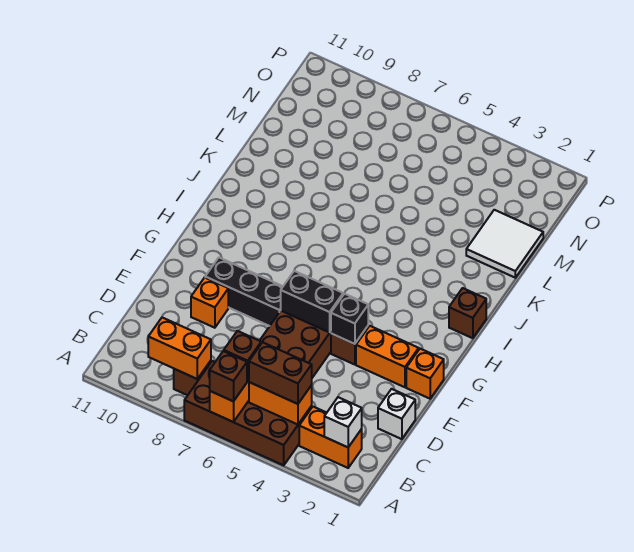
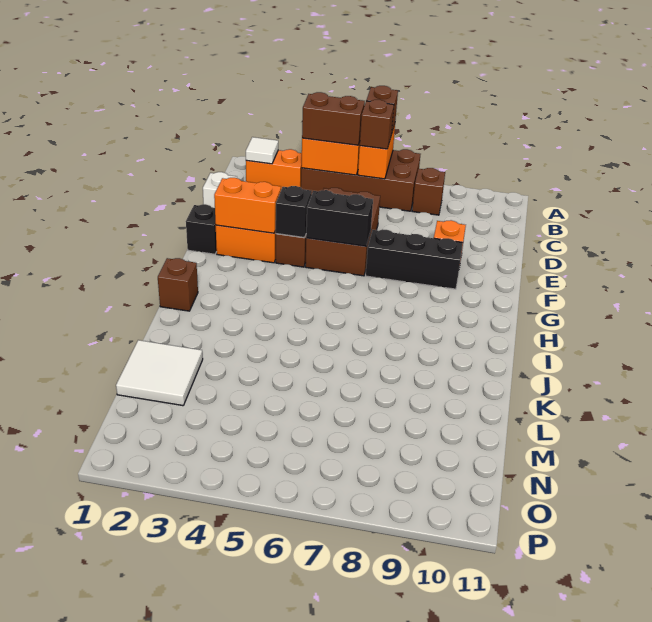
white brick B2 level 2 -> white tile B2 level 2
orange brick B8:B9 level 2 -> orange brick F2:F3 level 2
orange brick F1 level 1 -> black brick F1 level 1

